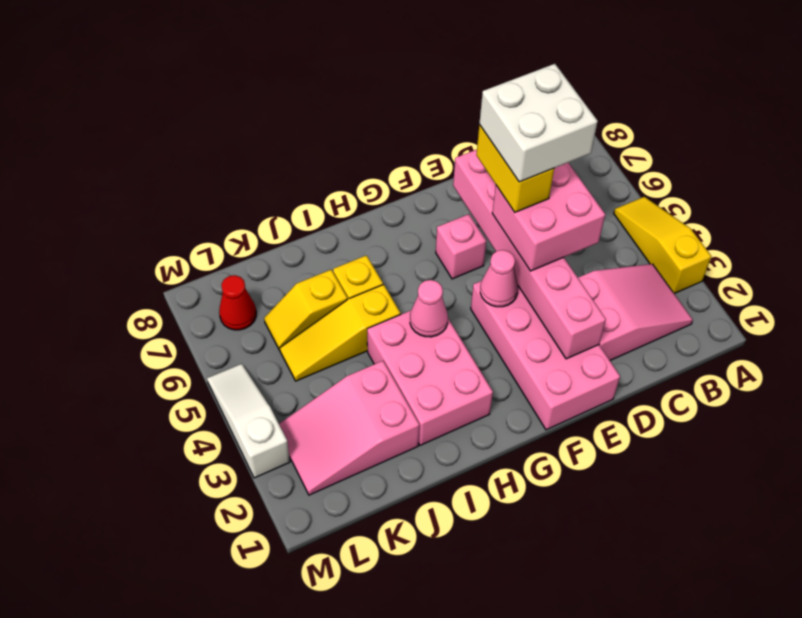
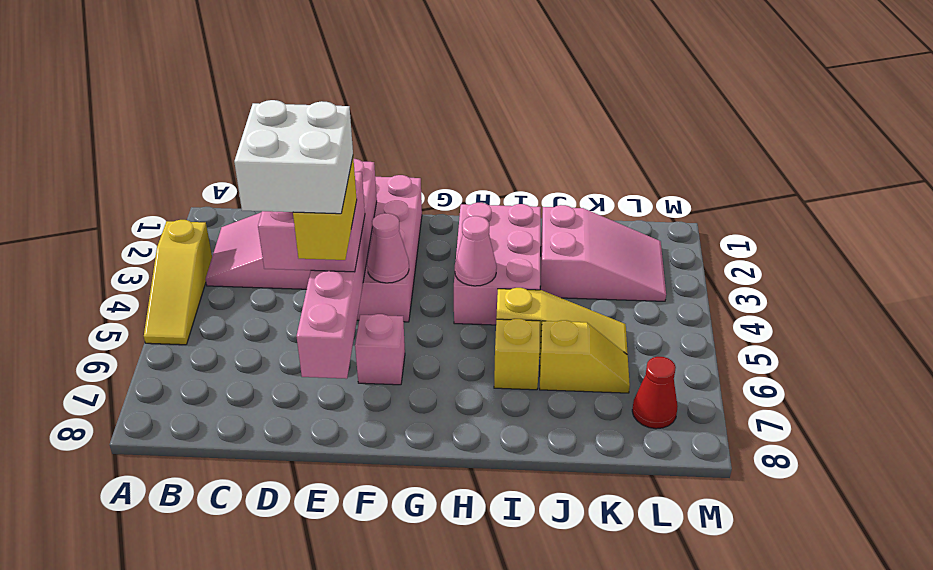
white slope M3:M5 level 1 top 3 -> none

